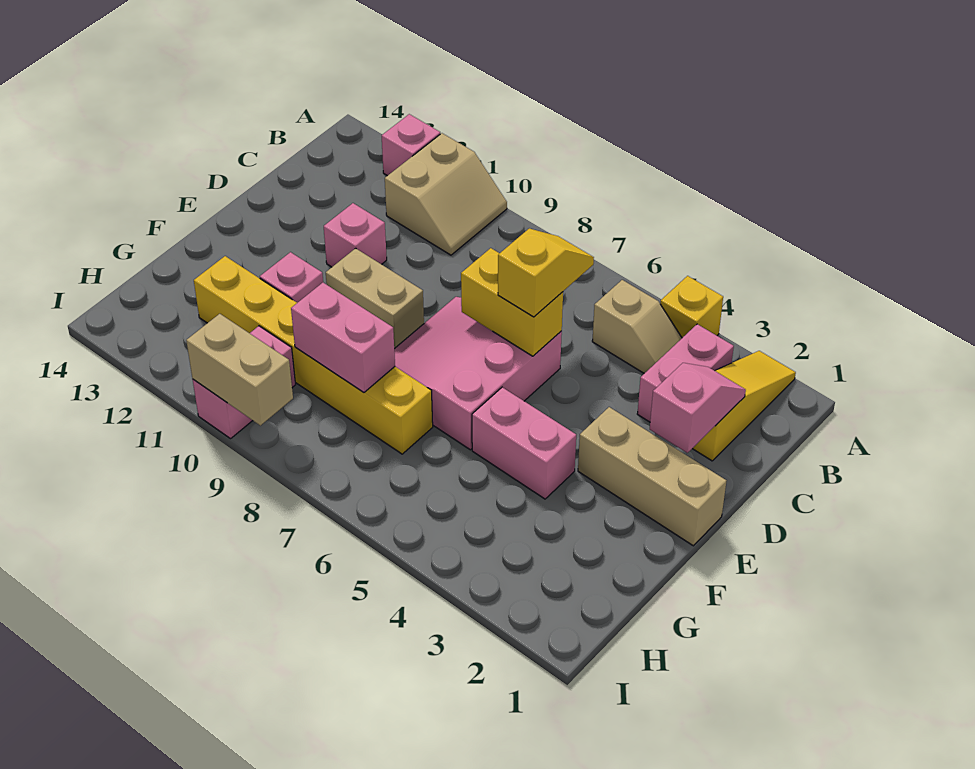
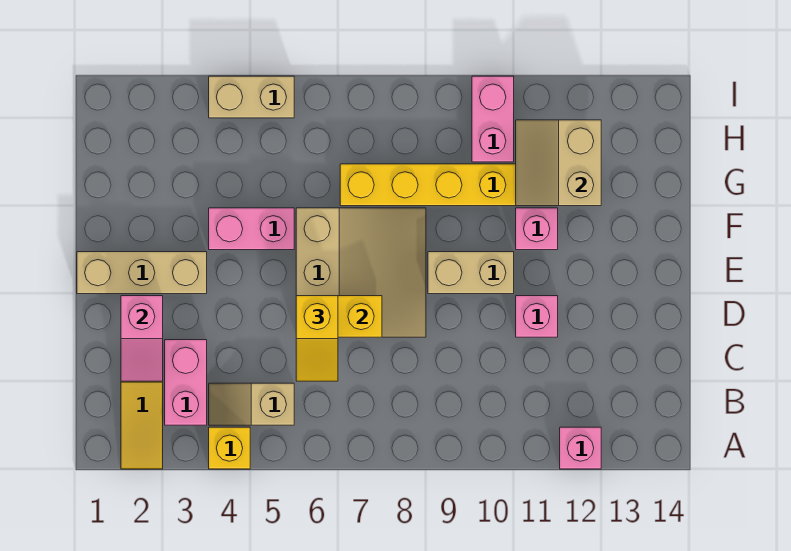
tan slope A10:B11 level 1 top 11 -> tan slope G11:H12 level 2 top 12
pink slope D6:F8 level 1 top 6 -> tan slope D6:F8 level 1 top 6
pink brick G8:G9 level 2 -> none
tan brick I9:I10 level 2 -> tan brick I4:I5 level 1

